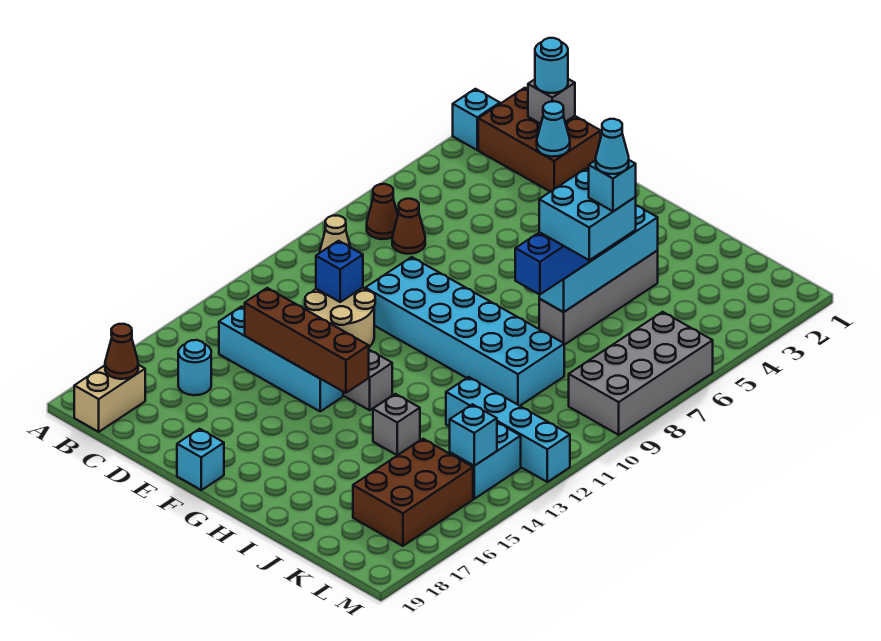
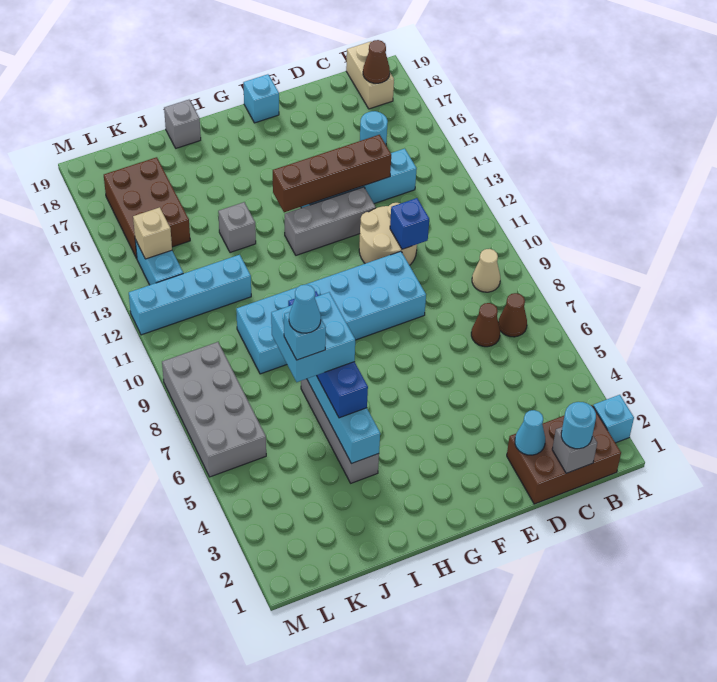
none -> grey brick I19 level 1
cyan brick L14 level 2 -> tan brick L14 level 2

